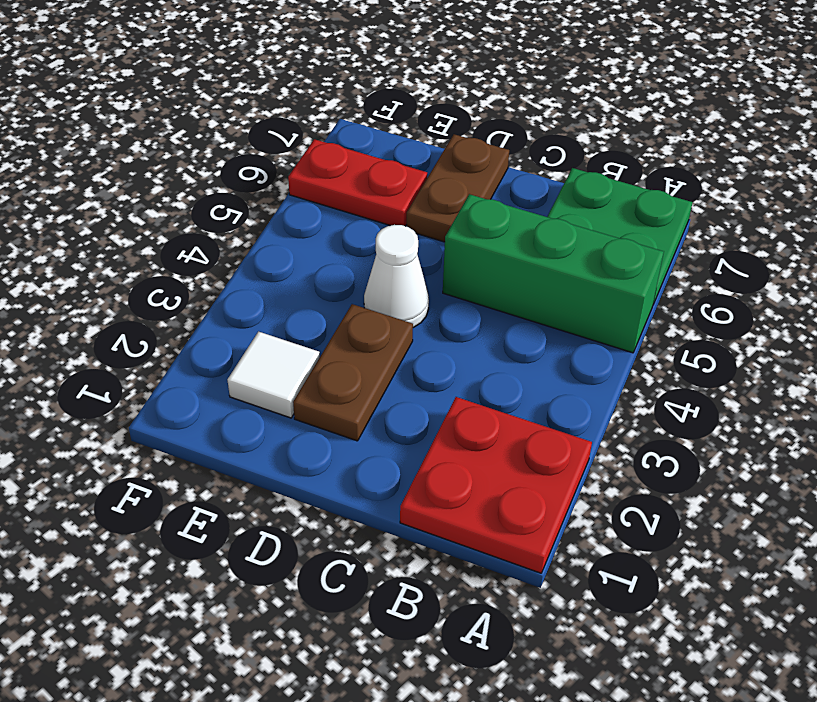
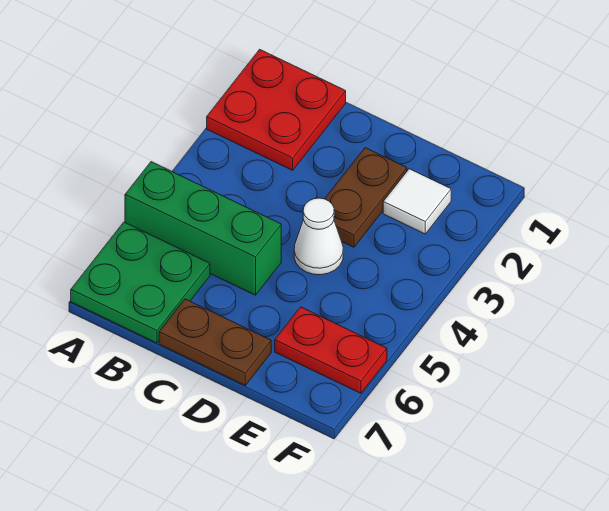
brown plate D6:D7 level 1 -> brown plate C7:D7 level 1

